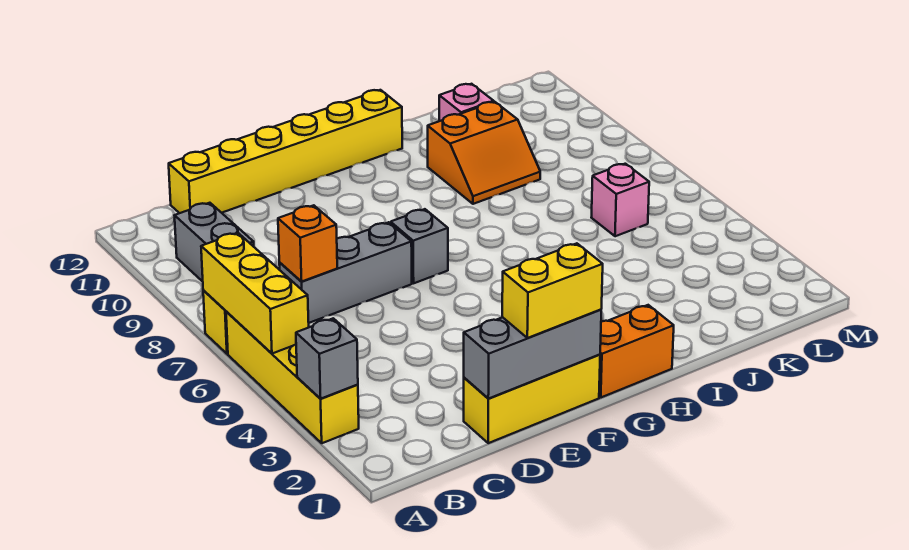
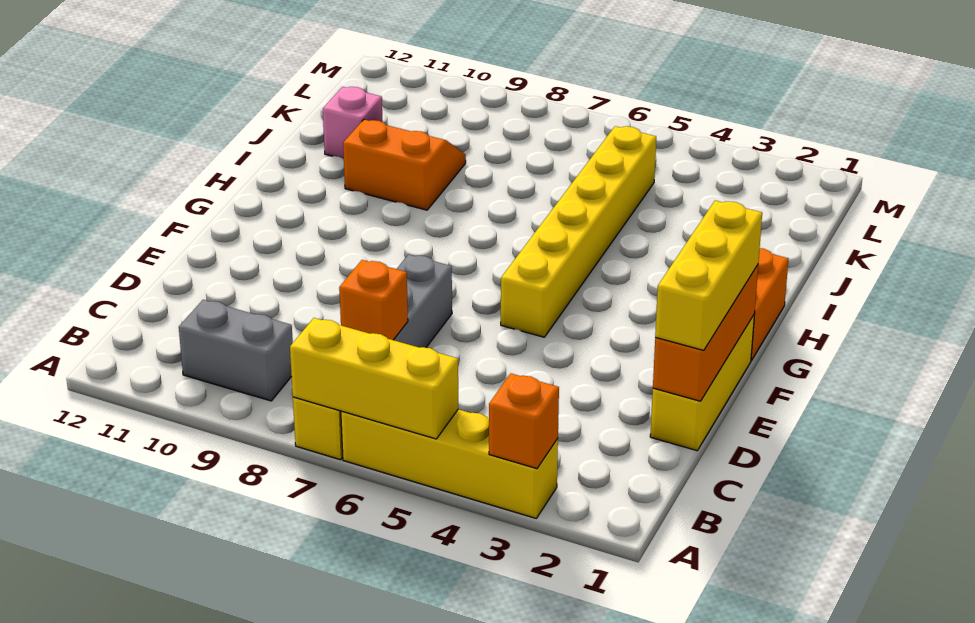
grey brick A3 level 2 -> orange brick A3 level 2
yellow brick C12:H12 level 1 -> yellow brick F5:K5 level 1
grey brick D1:F1 level 2 -> orange brick D1:F1 level 2
yellow brick E1:F1 level 3 -> yellow brick D1:F1 level 3
grey brick F7 level 1 -> none
orange slope I9:J10 level 1 top 10 -> orange slope I9:J10 level 1 top I
pink brick K6 level 1 -> none

